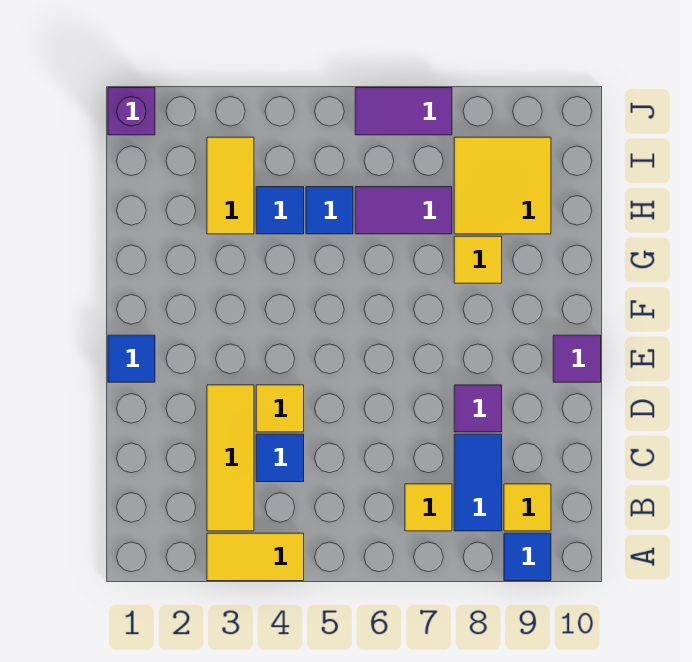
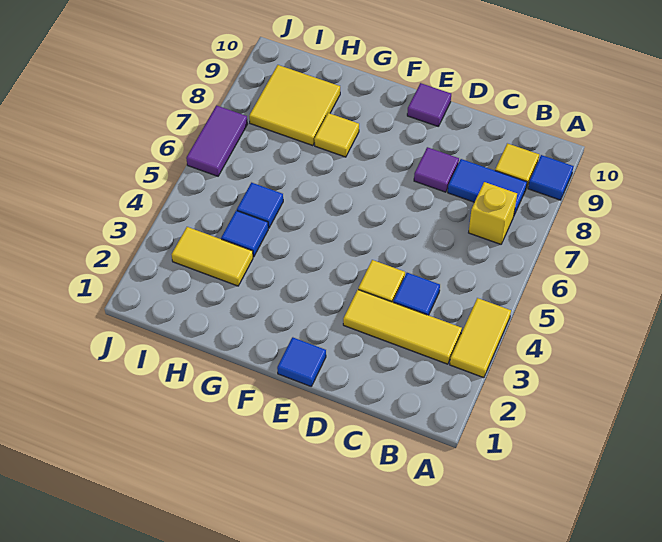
yellow tile B7 level 1 -> yellow brick B7 level 1
purple tile H6:H7 level 1 -> none
purple brick J1 level 1 -> none

